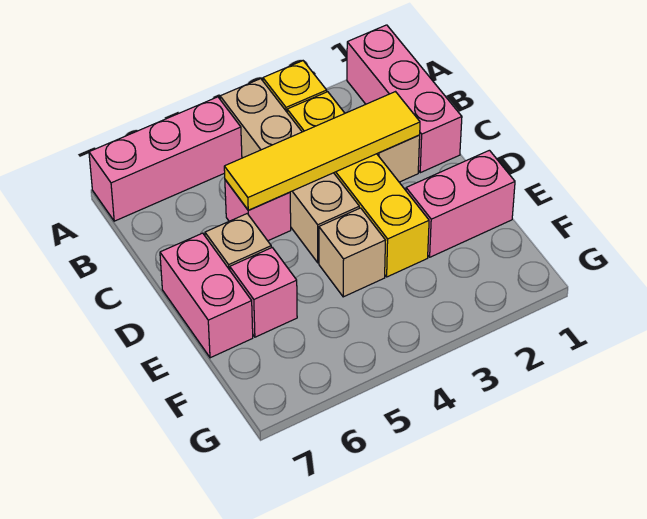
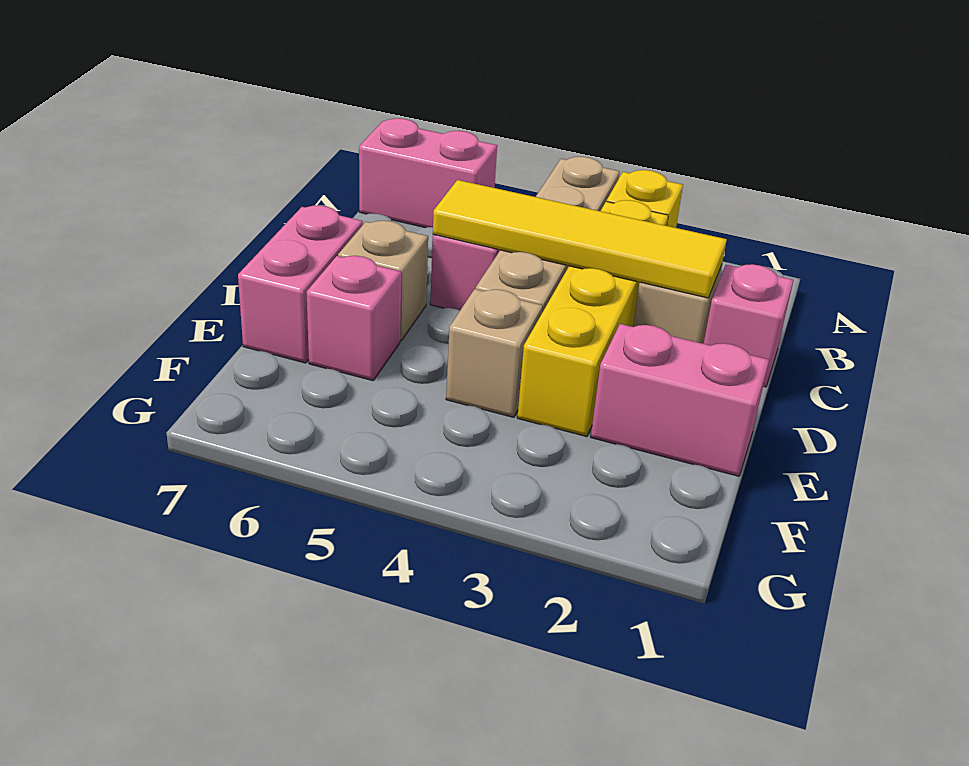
pink brick A1:C1 level 1 -> pink brick C1 level 1
pink brick A5:A7 level 1 -> pink brick A6:A7 level 1

